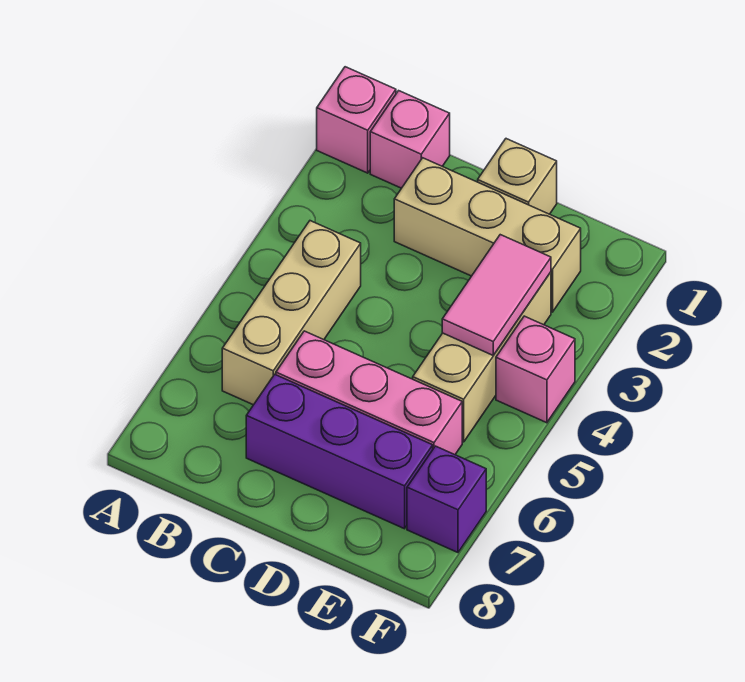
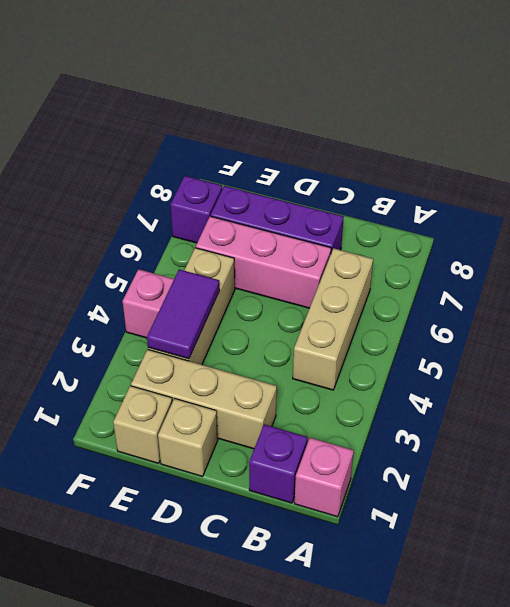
pink brick B1 level 1 -> purple brick B1 level 1
none -> tan brick E1 level 1
pink tile E3:E4 level 2 -> purple tile E3:E4 level 2

